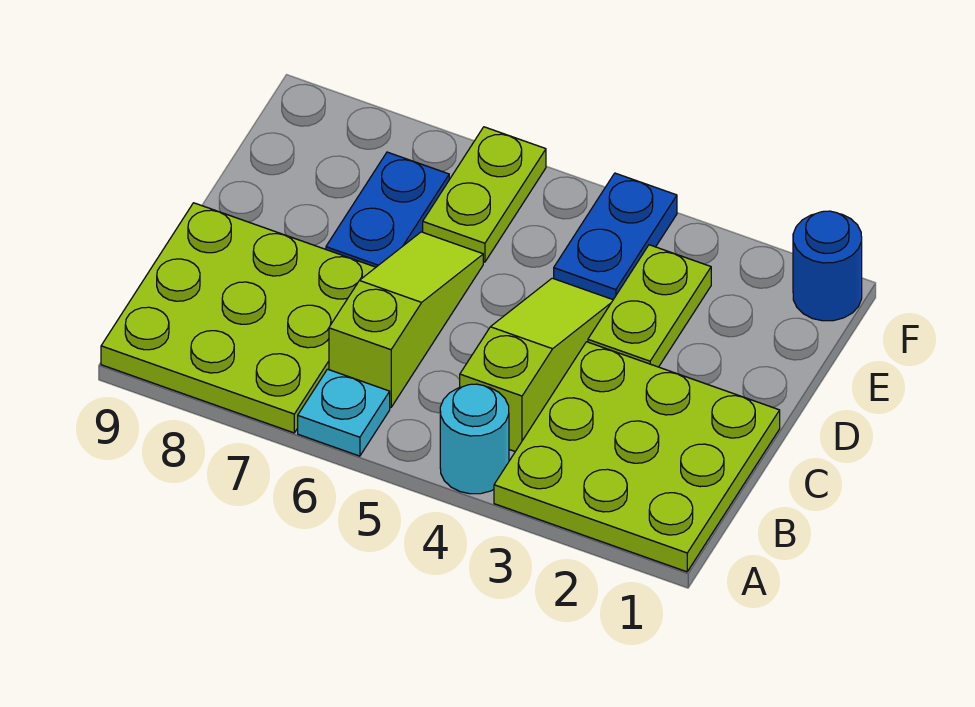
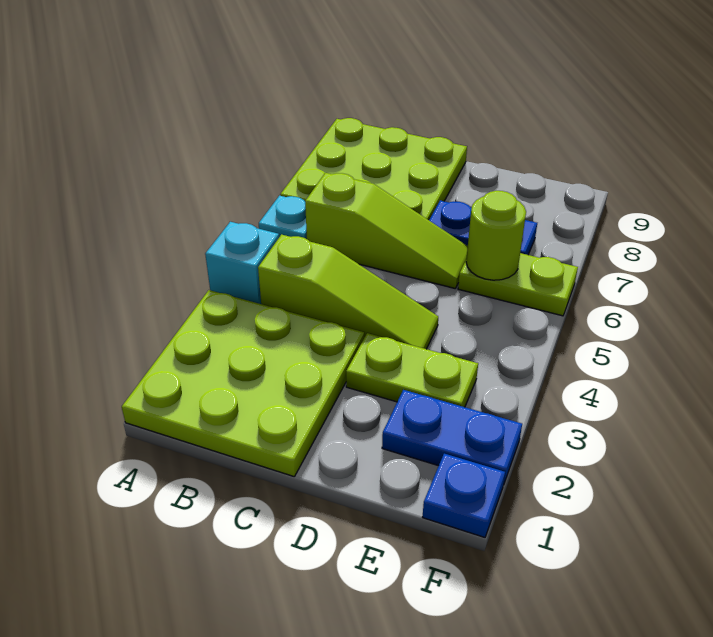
cyan round brick A4 level 1 -> cyan brick A4 level 1
blue plate E4:F4 level 1 -> blue plate E2:F2 level 1
none -> lime round brick E6 level 2
blue round brick F1 level 1 -> blue plate F1 level 1

